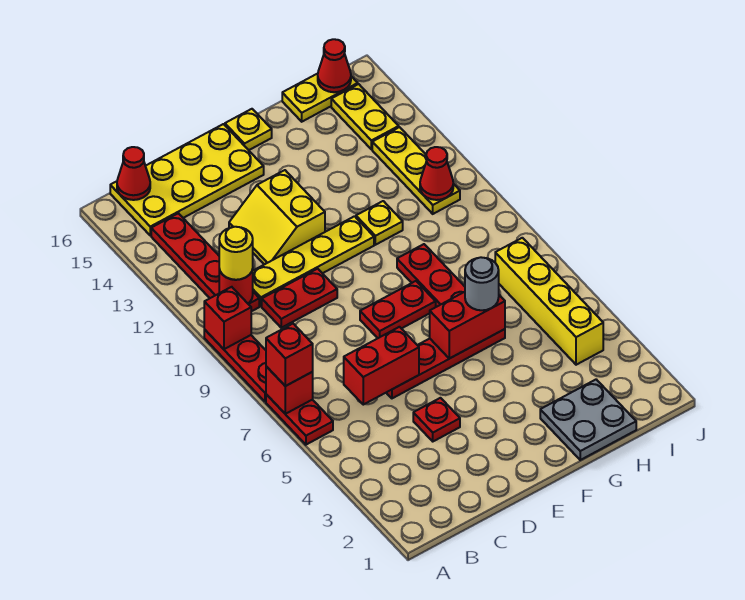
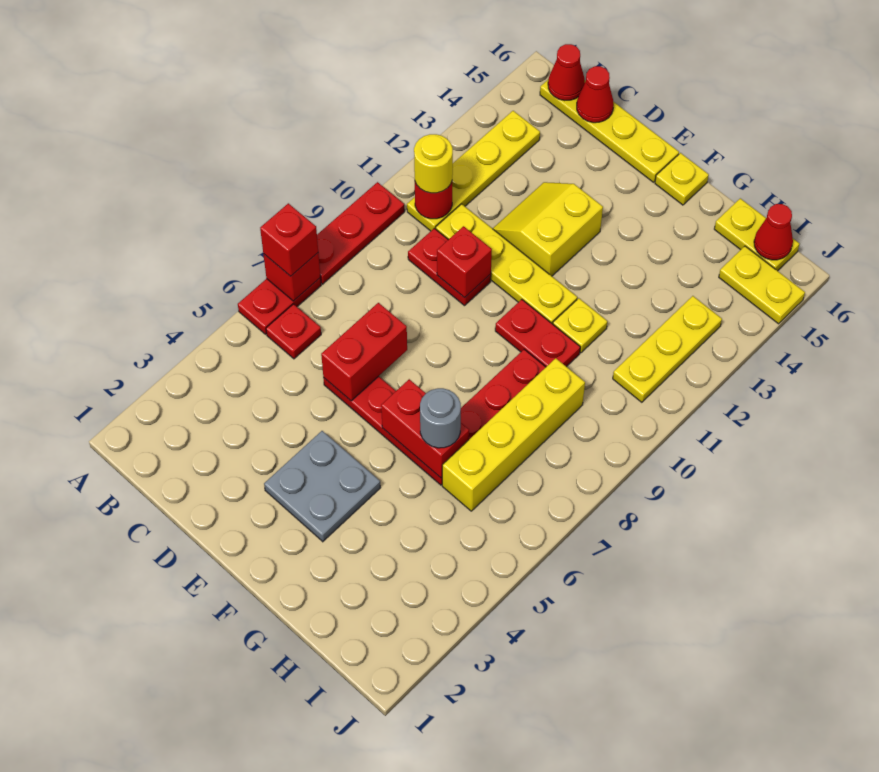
red brick A10 level 2 -> red brick D10 level 2
red plate B11:B14 level 1 -> yellow plate B11:B14 level 1
yellow plate B15:E16 level 1 -> yellow plate B16:E16 level 1
red brick C6:D6 level 2 -> red brick D6:D7 level 2
red plate D4 level 1 -> red plate B6 level 1
red plate E8:F8 level 1 -> red plate F10:G10 level 1
grey plate G1:H2 level 1 -> grey plate E3:F4 level 1
yellow brick I4:I7 level 1 -> yellow brick H6:H9 level 1
red cone I11 level 2 -> red cone C16 level 2
yellow plate I14:I15 level 1 -> yellow plate I15:J15 level 1

